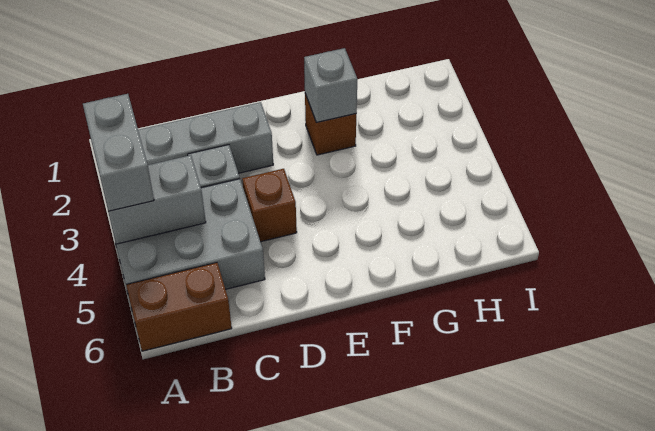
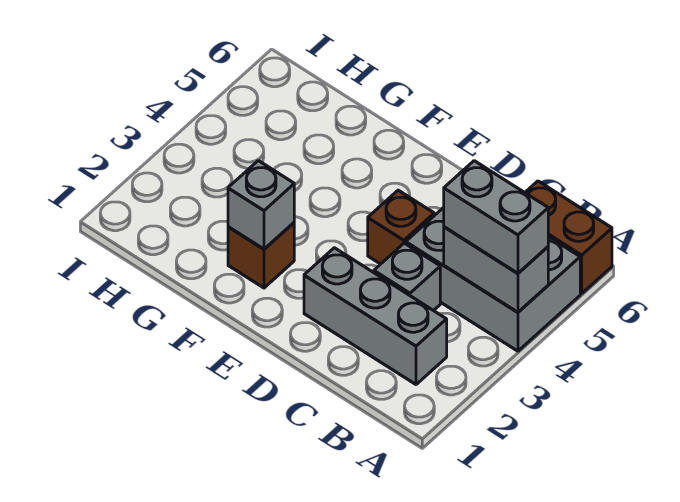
grey brick A3:A4 level 3 -> grey brick A4:B4 level 3

